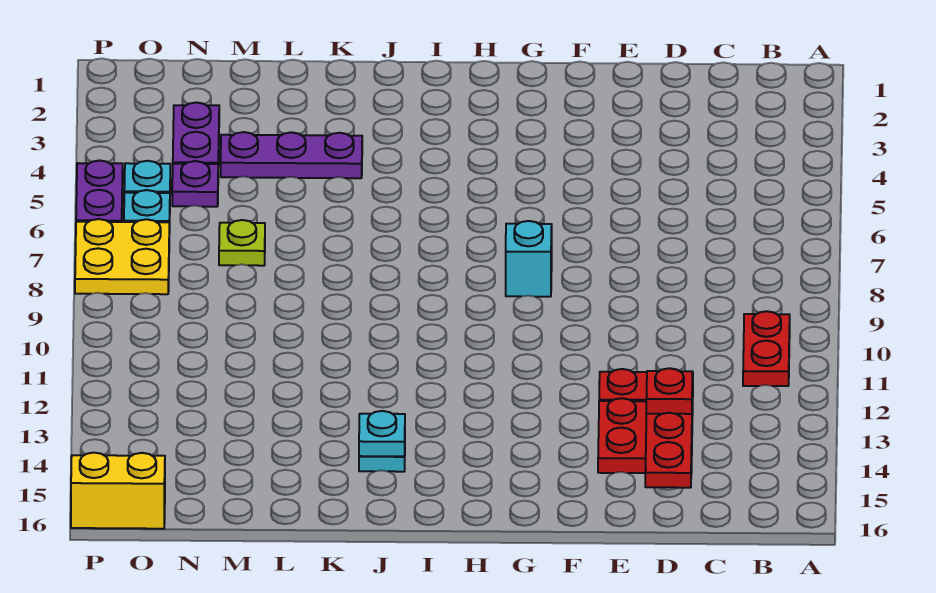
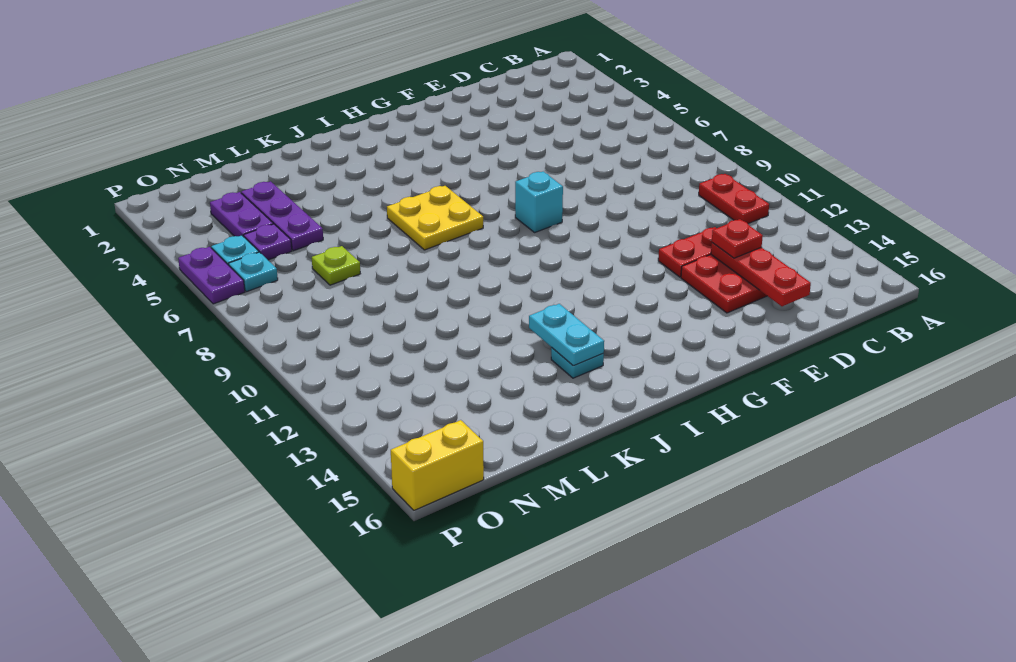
cyan plate J14 level 2 -> cyan plate J13:J14 level 2
purple plate K4:M4 level 1 -> purple plate M3:M5 level 1
yellow plate O7:P8 level 1 -> yellow plate I6:J7 level 1

